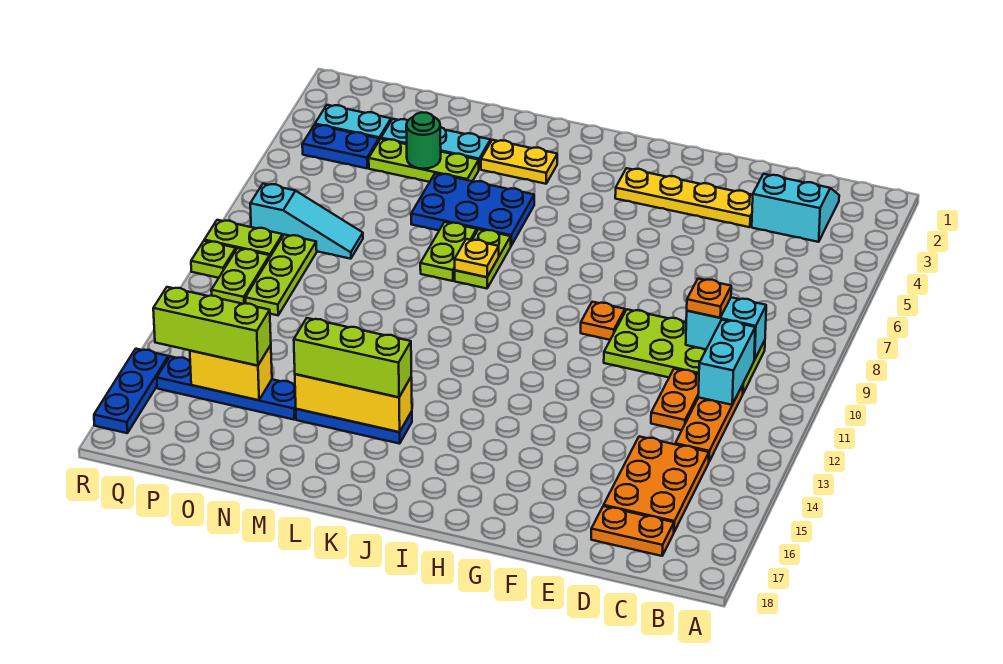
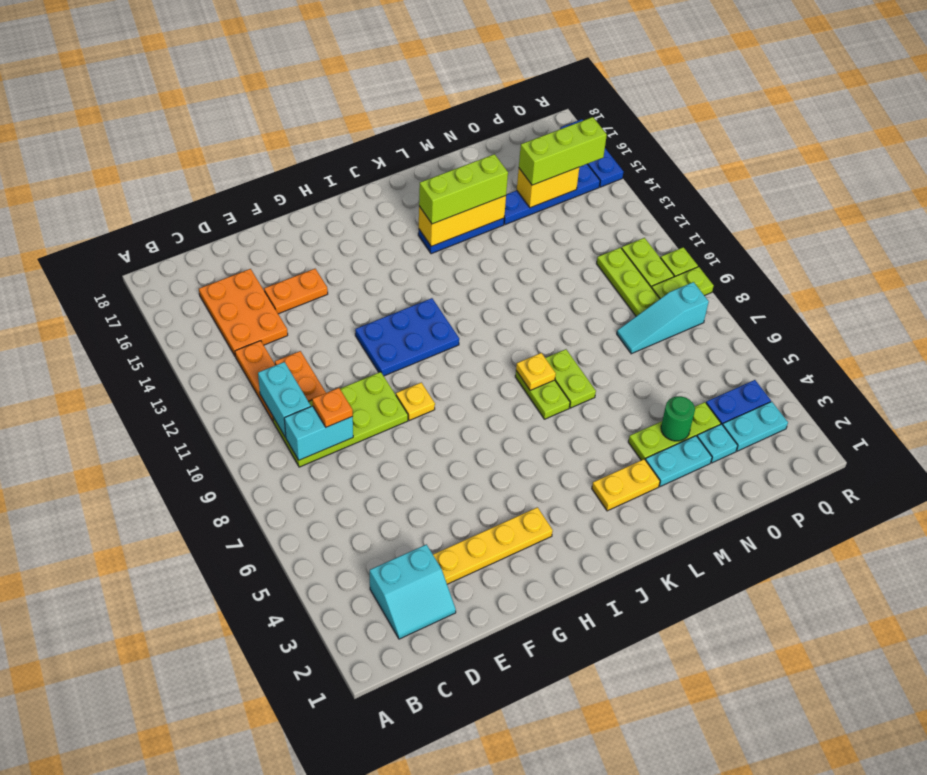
orange plate C17:D17 level 1 -> orange plate E15:F15 level 1
orange plate G9 level 1 -> yellow plate G9 level 1
blue plate K5:M6 level 1 -> blue plate G11:I12 level 1

